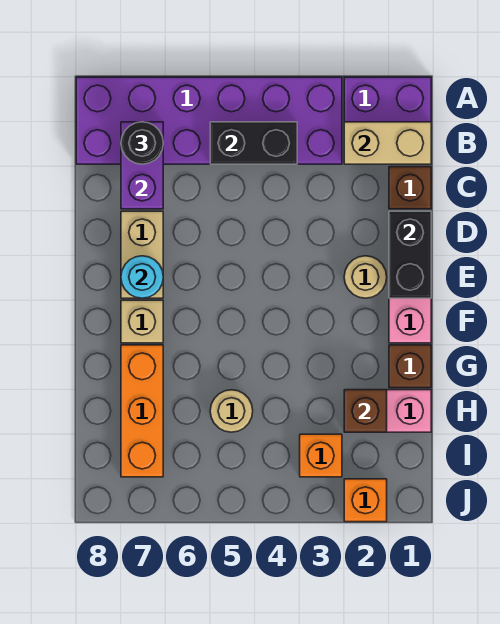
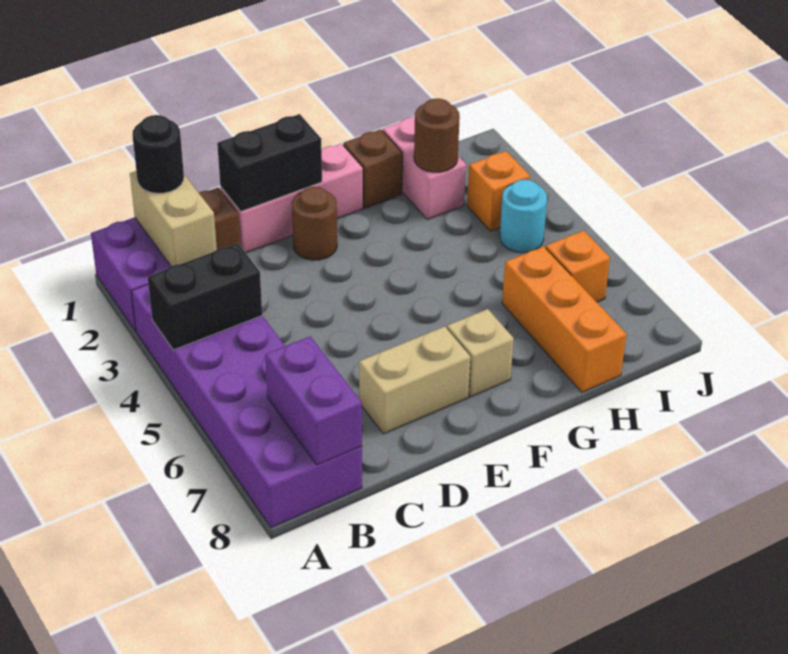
black brick B4:B5 level 2 -> black brick A4:B4 level 2
purple brick B7:C7 level 2 -> purple brick B7:B8 level 2
black round brick B7 level 3 -> black round brick B1 level 3
tan round brick E2 level 1 -> brown round brick E2 level 1
cyan round brick E7 level 2 -> cyan round brick I4 level 1
orange brick G7:I7 level 1 -> orange brick H6:H8 level 1
brown brick H2 level 2 -> brown round brick H2 level 2
tan round brick H5 level 1 -> none
orange brick J2 level 1 -> orange brick I6 level 1

